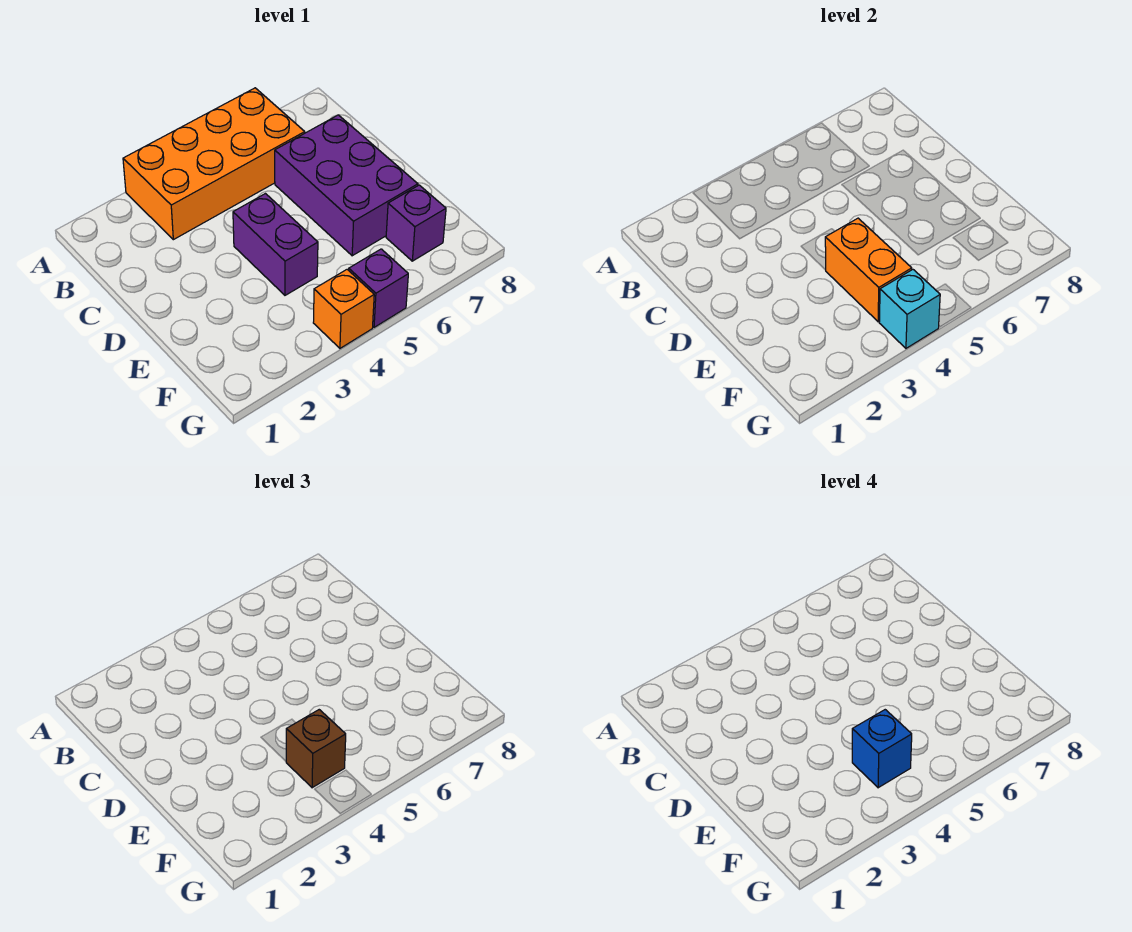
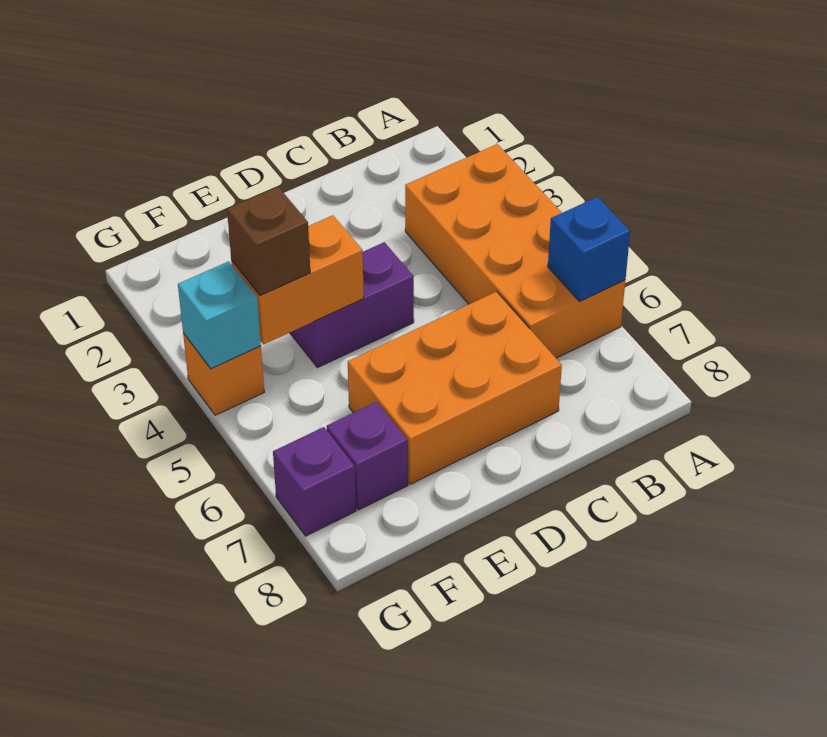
purple brick C6:E7 level 1 -> orange brick C6:E7 level 1
blue brick F4 level 4 -> blue brick A6 level 2
purple brick G5 level 1 -> purple brick G7 level 1

